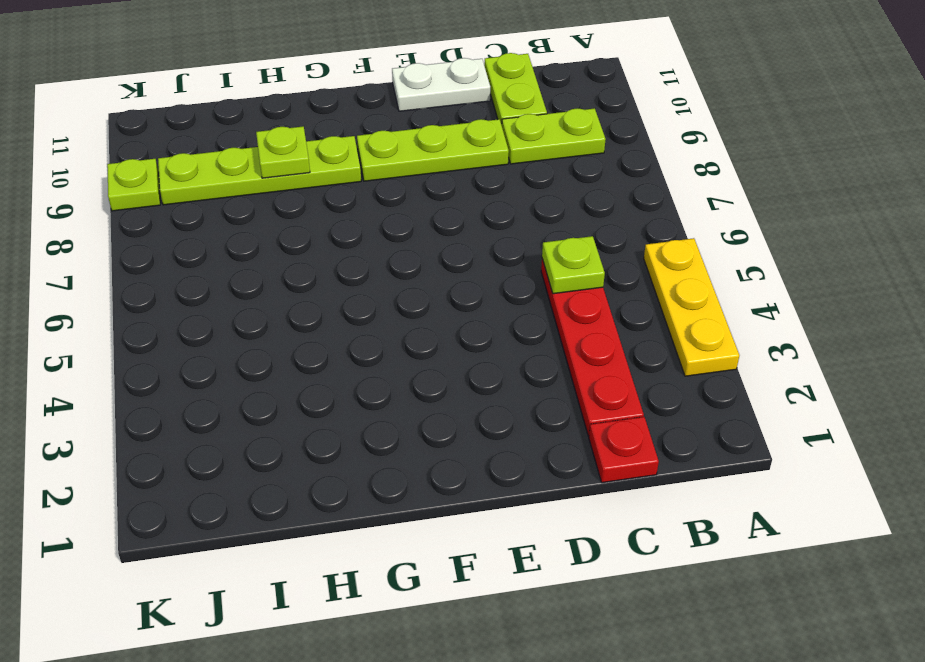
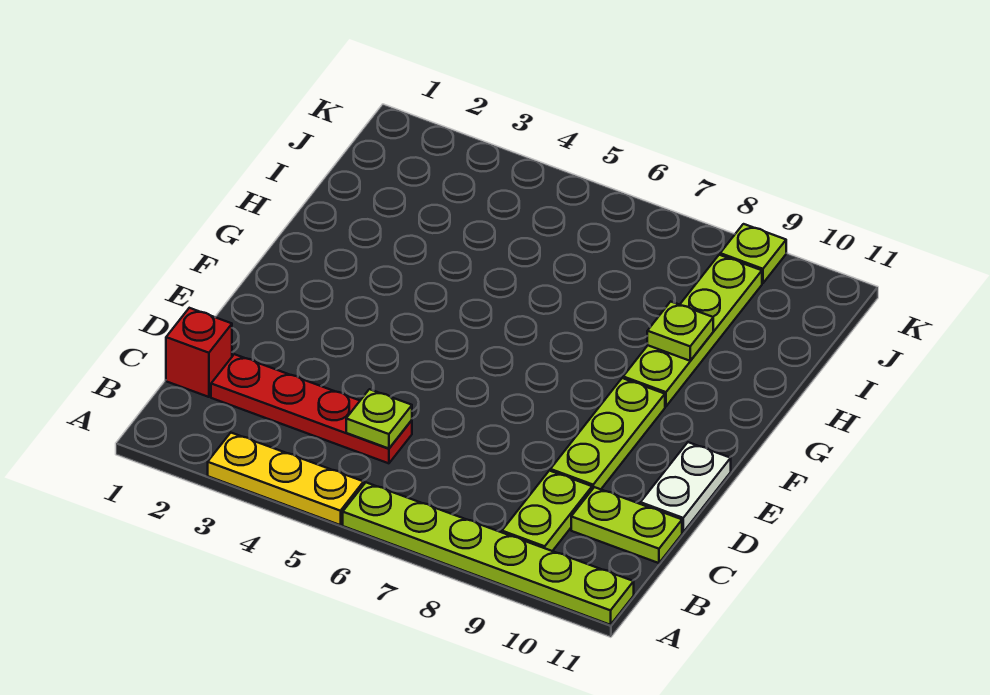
none -> lime plate A6:A11 level 1
red plate C1 level 1 -> red brick C1 level 1

